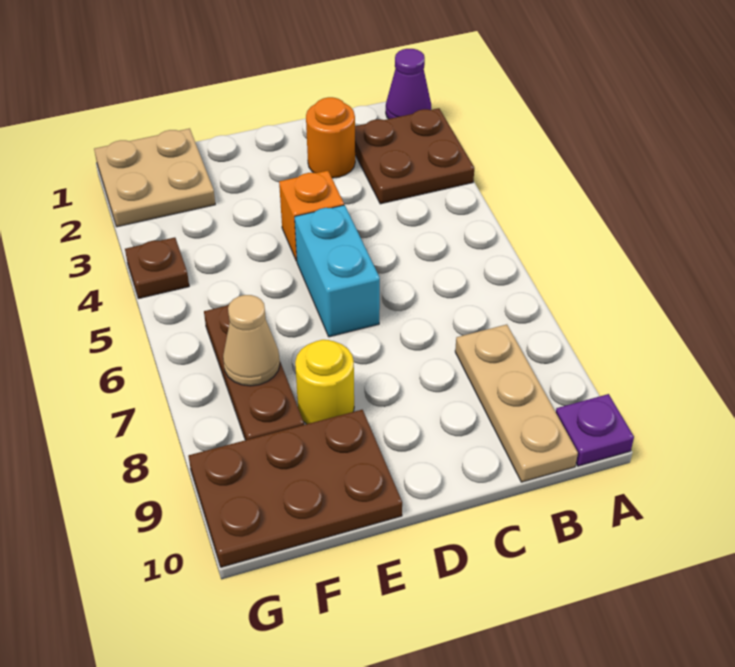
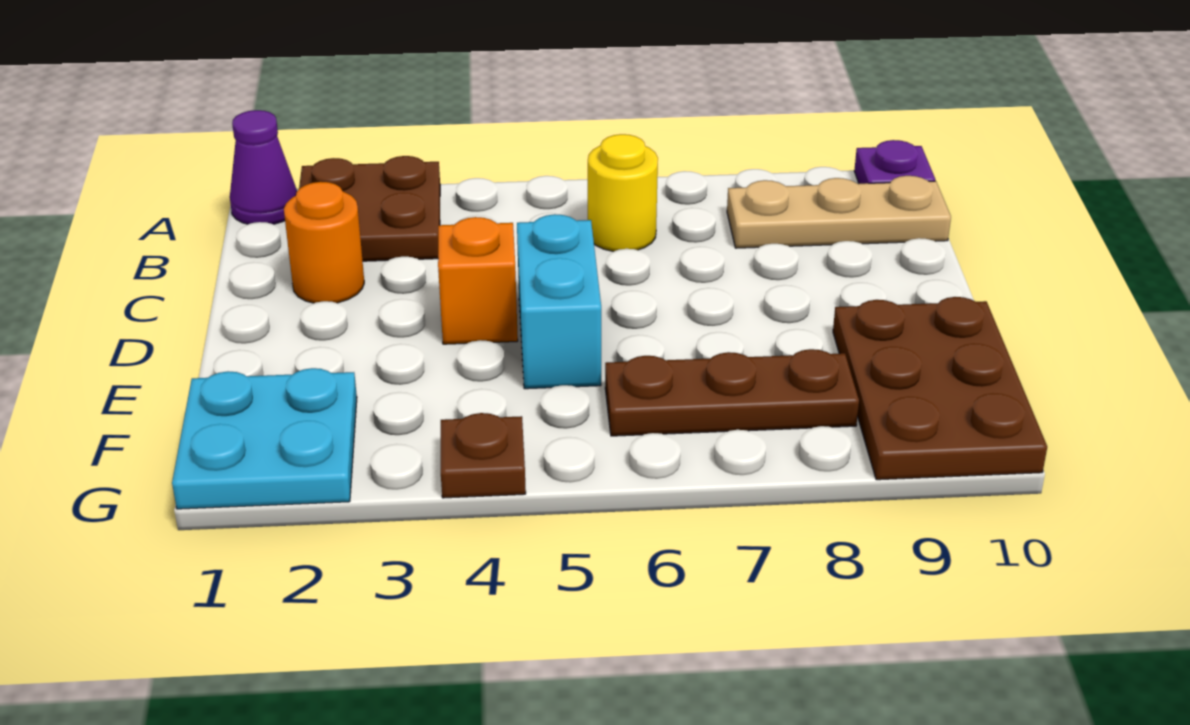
cyan brick D5:D6 level 1 -> cyan brick D5:E5 level 1
yellow round brick E8 level 1 -> yellow round brick B6 level 1
tan plate F1:G2 level 1 -> cyan plate F1:G2 level 1
tan cone F7 level 2 -> none

